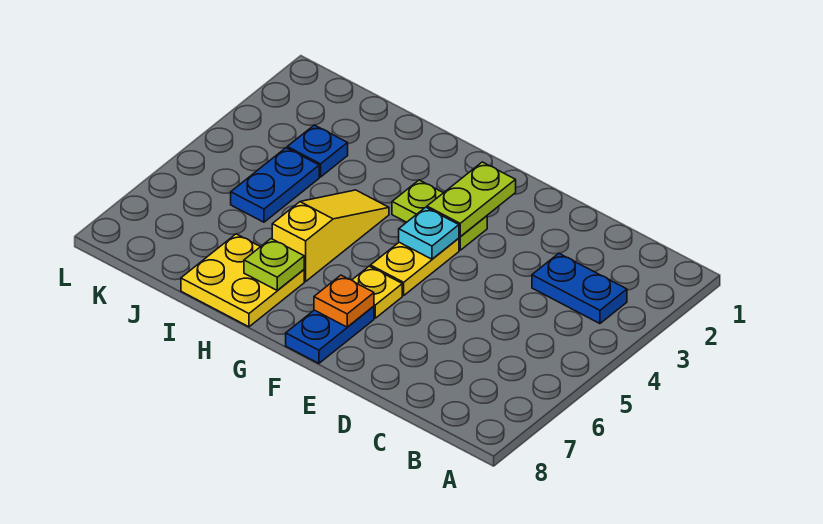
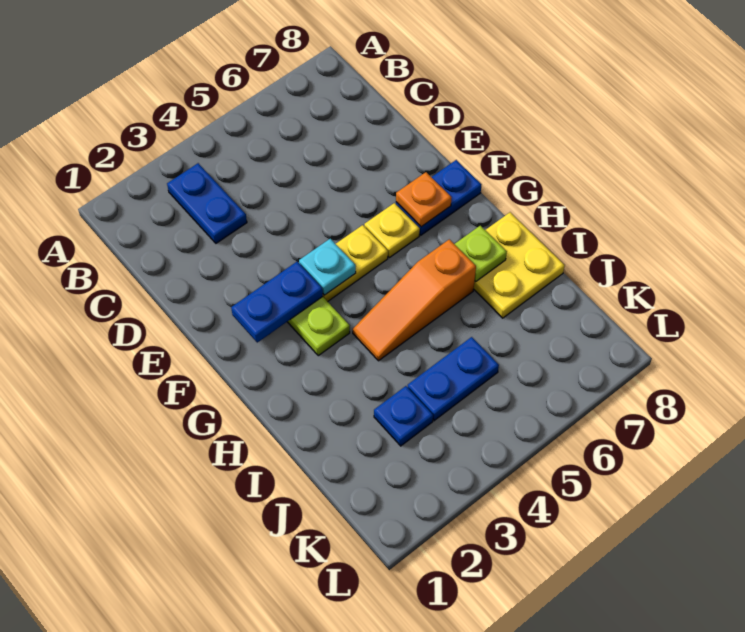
lime plate F2:F3 level 2 -> blue plate F2:F3 level 2
yellow slope H4:H6 level 1 top 6 -> orange slope H4:H6 level 1 top 6

